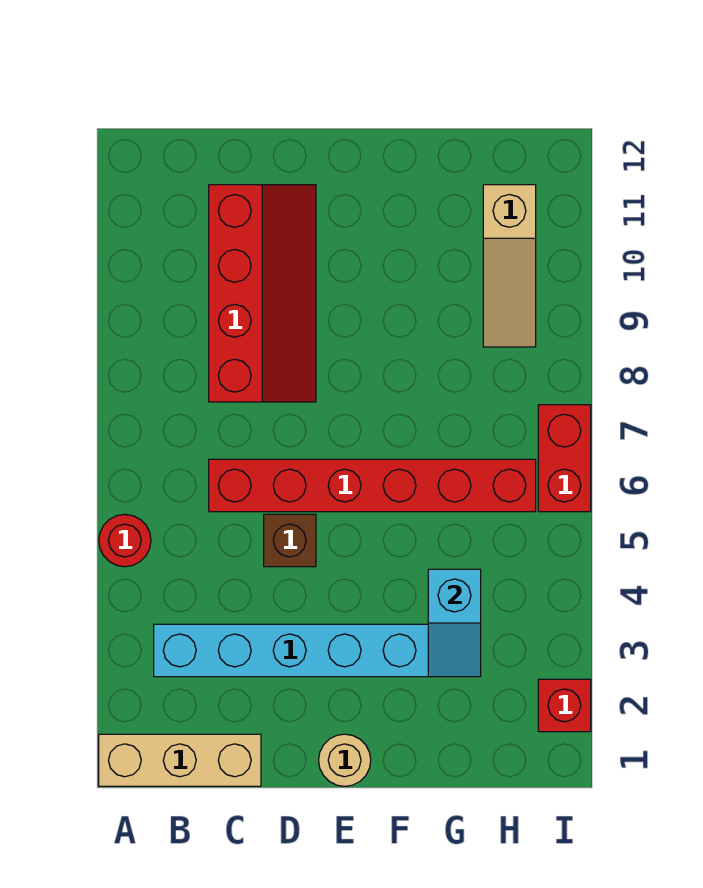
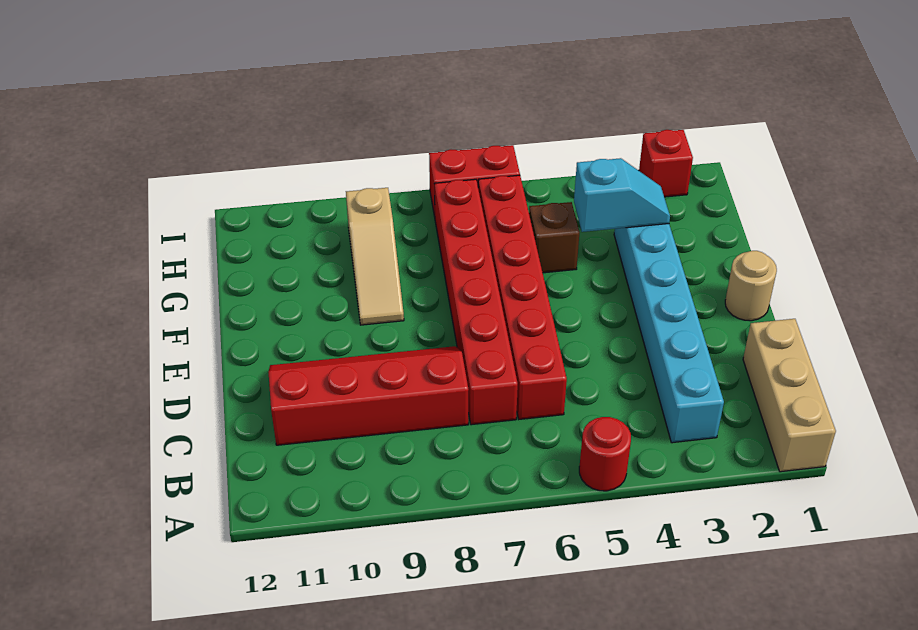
none -> red brick C7:H7 level 1
brown brick D5 level 1 -> brown brick G5 level 1
tan slope H9:H11 level 1 top 11 -> tan slope F9:H9 level 1 top H

